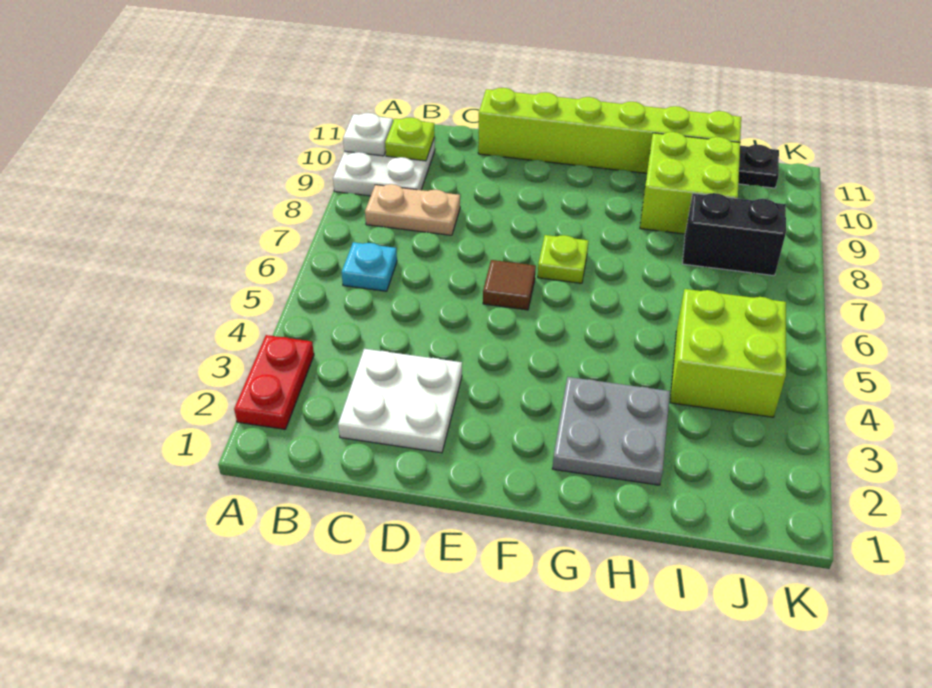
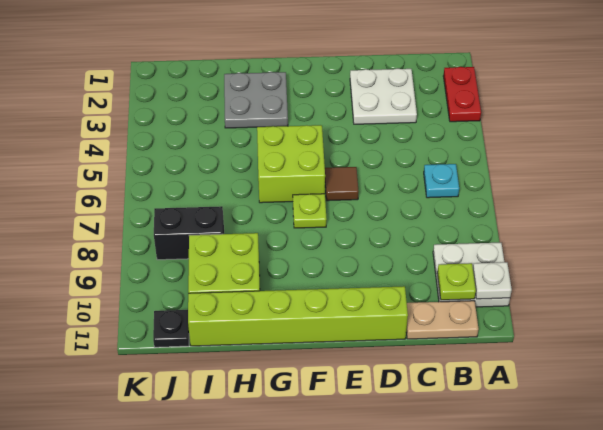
tan plate B8:C8 level 1 -> tan plate B11:C11 level 1
lime brick I4:J5 level 1 -> lime brick F5:G6 level 1

